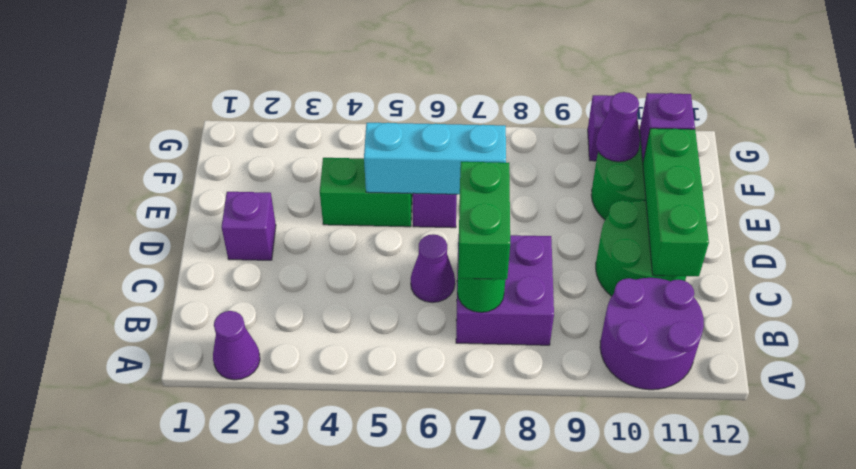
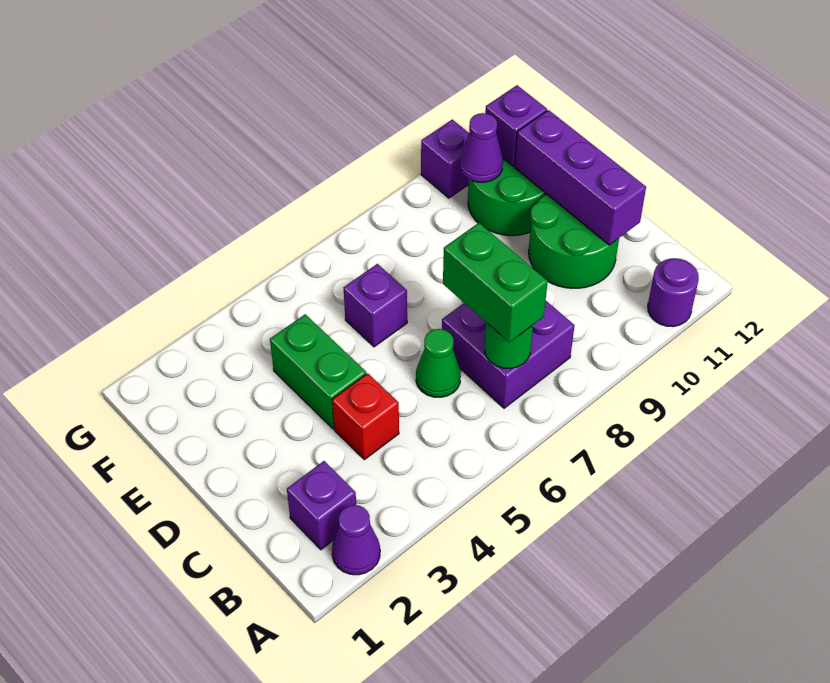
purple round brick A10:B11 level 1 -> purple round brick A11 level 1
none -> red brick C4 level 1
purple cone C6 level 1 -> green cone C6 level 1
green brick C11:E11 level 2 -> purple brick C11:E11 level 2
purple brick D2 level 1 -> purple brick B2 level 1
green brick E4:E5 level 1 -> green brick D4:E4 level 1
cyan brick E5:E7 level 2 -> none

